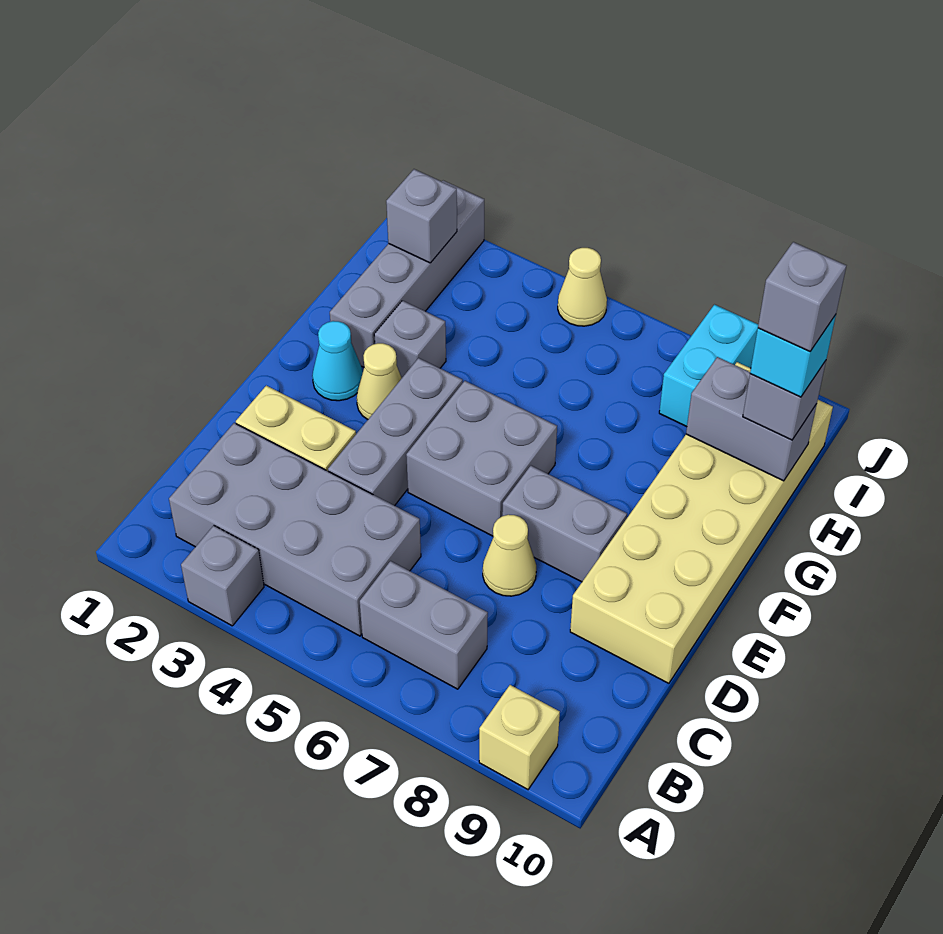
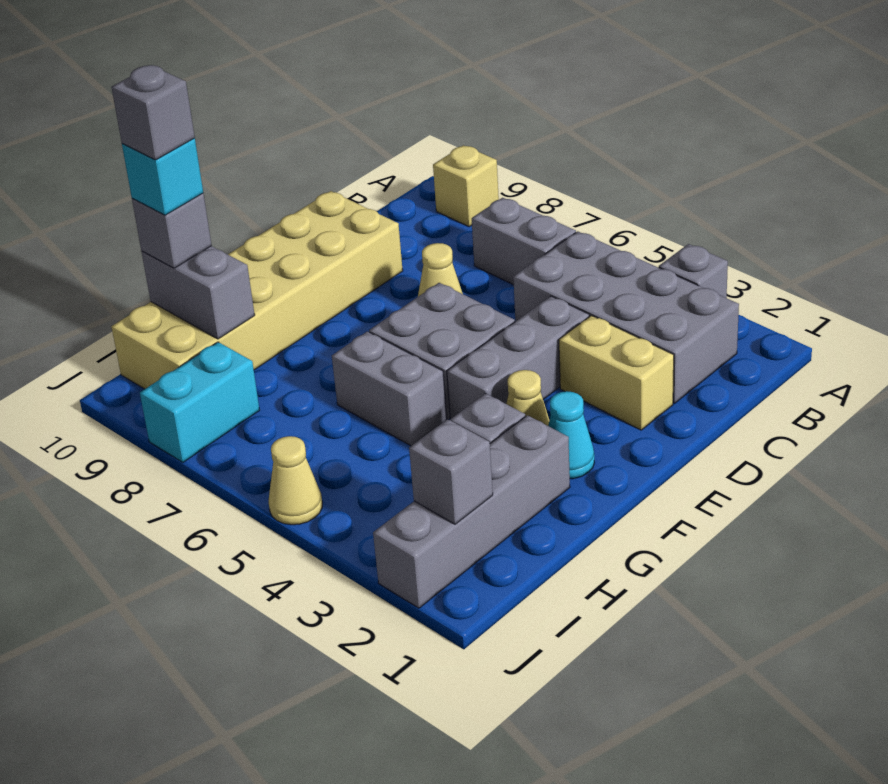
grey brick E7:E8 level 1 -> grey brick G5:G6 level 1

